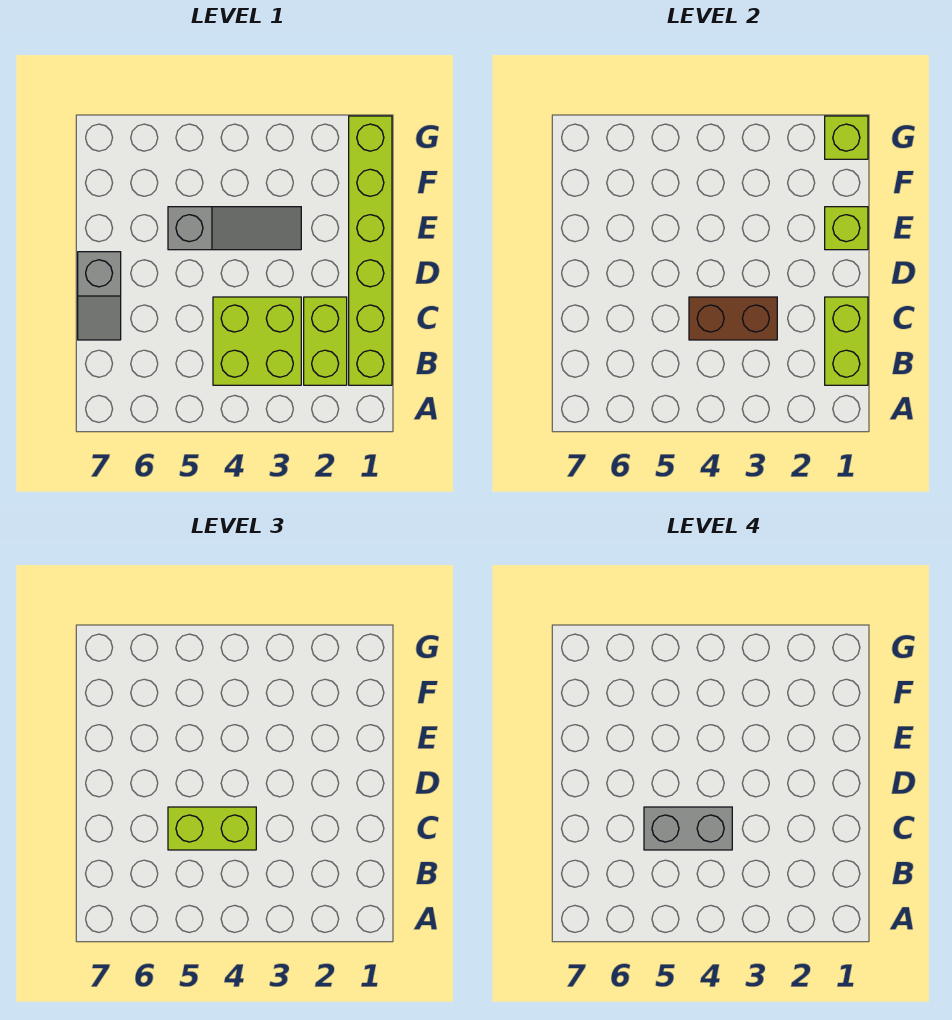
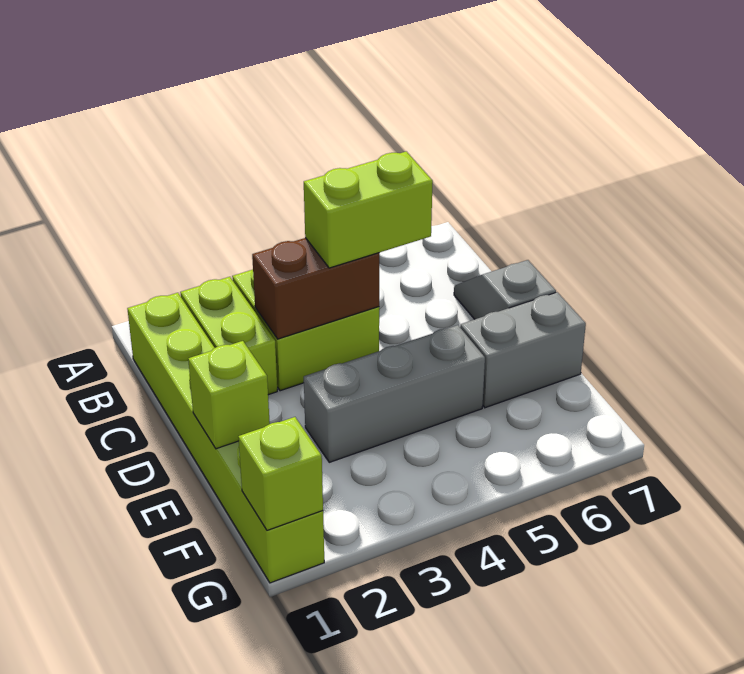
lime brick B1:C1 level 2 -> none
grey brick C4:C5 level 4 -> grey brick E6:E7 level 1
grey slope E3:E5 level 1 top 5 -> grey brick E3:E5 level 1

